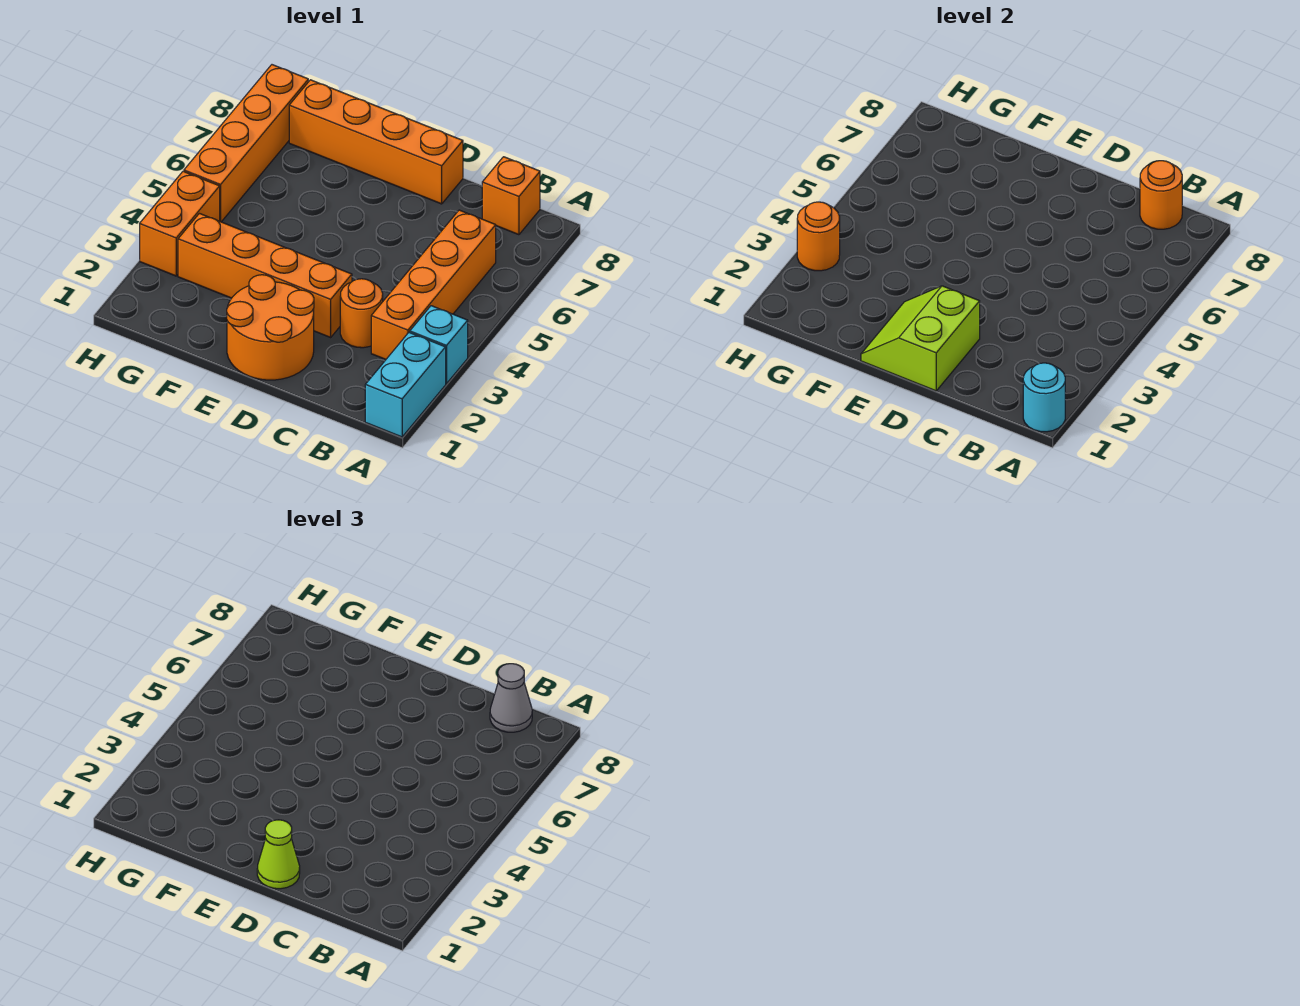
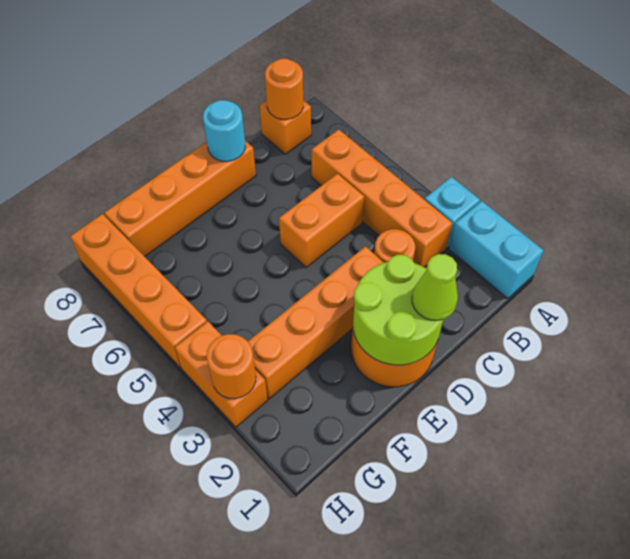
cyan round brick A1 level 2 -> cyan round brick D8 level 2
grey cone B8 level 3 -> none
none -> orange brick C5:D5 level 1
lime slope D1:E2 level 2 top D -> lime round brick D1:E2 level 2

